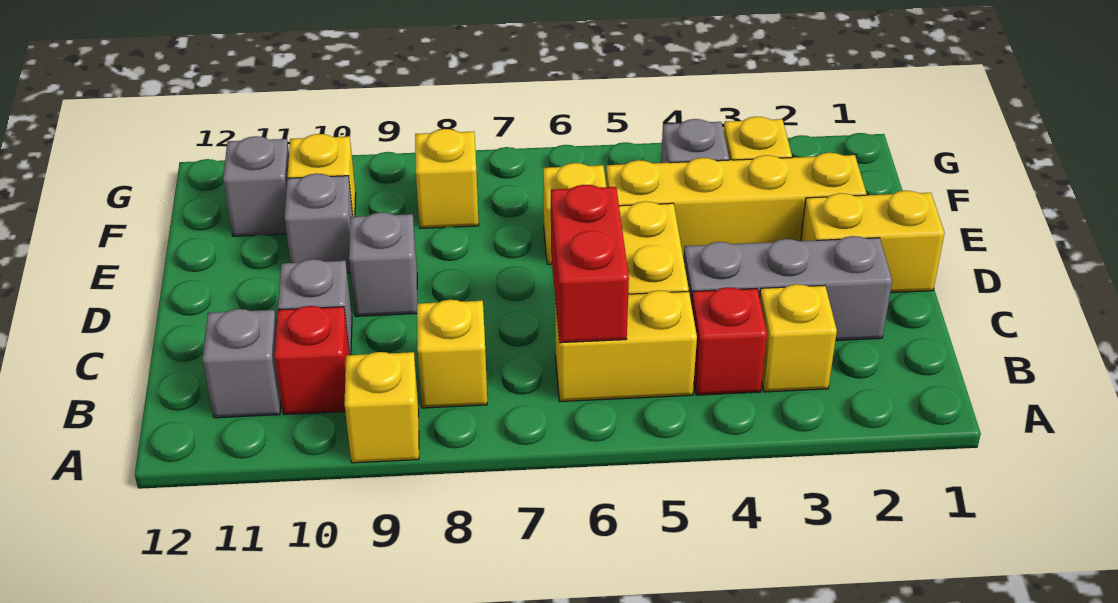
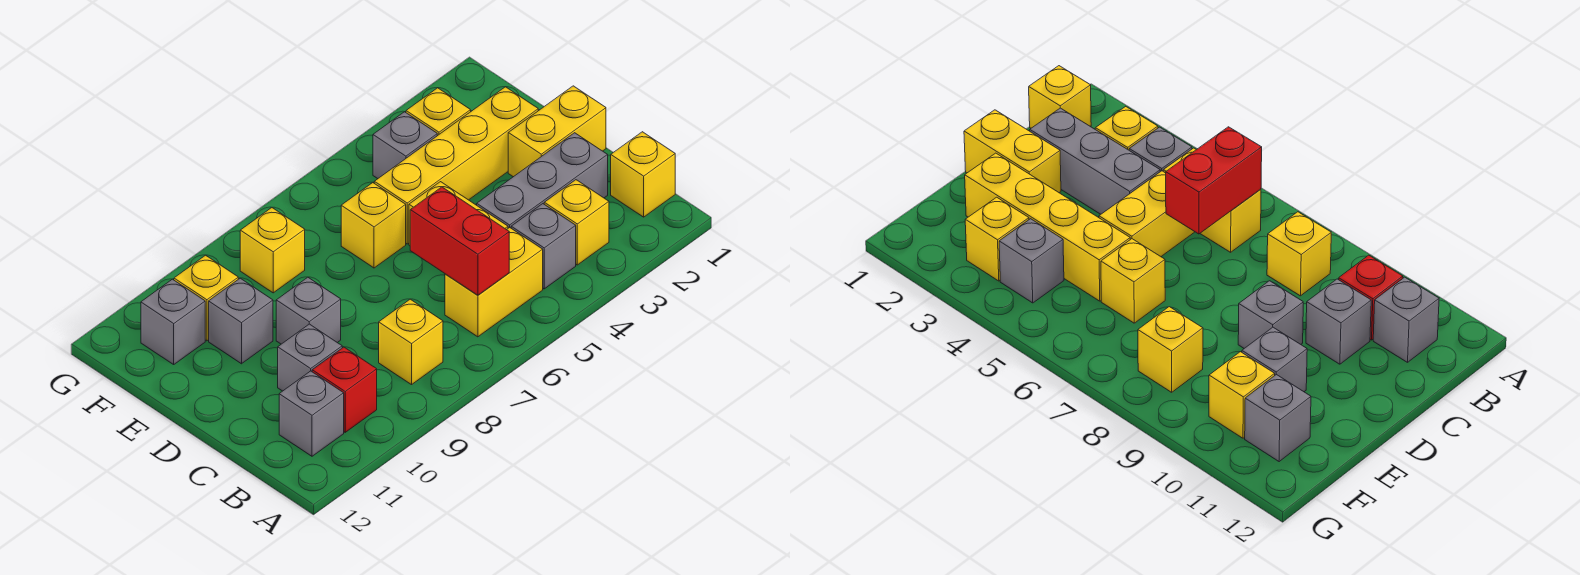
yellow brick A9 level 1 -> yellow brick B1 level 1
red brick B4 level 1 -> grey brick B4 level 1

